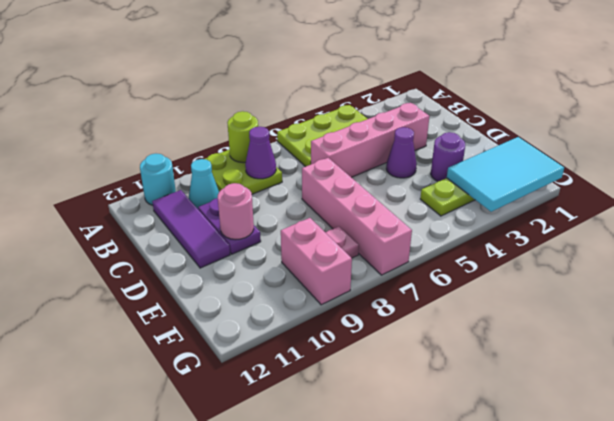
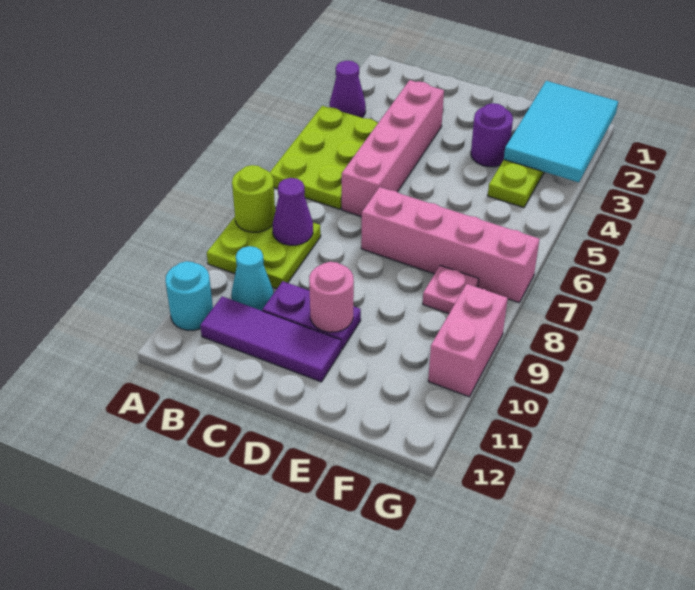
purple cone D4 level 1 -> purple cone A3 level 1
pink brick F9:G9 level 1 -> pink brick G9:G10 level 1

